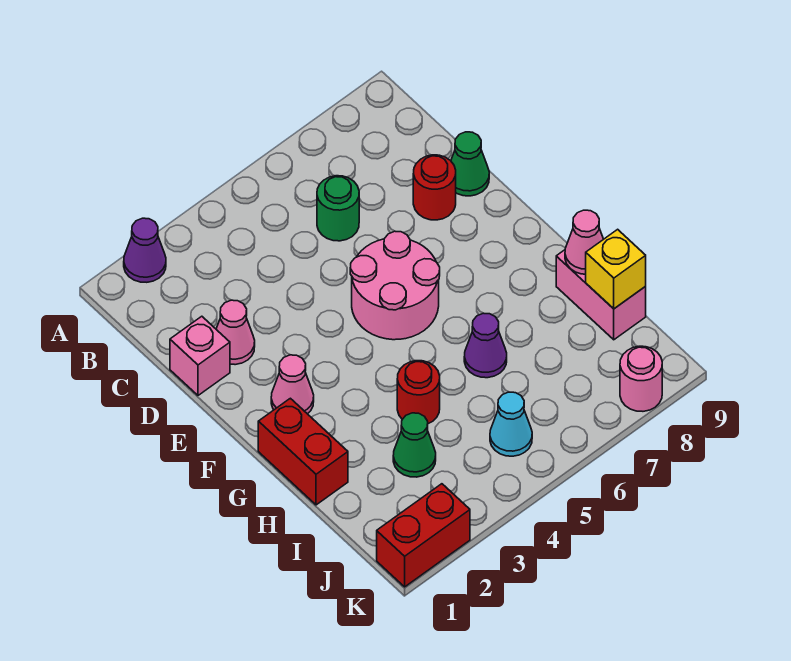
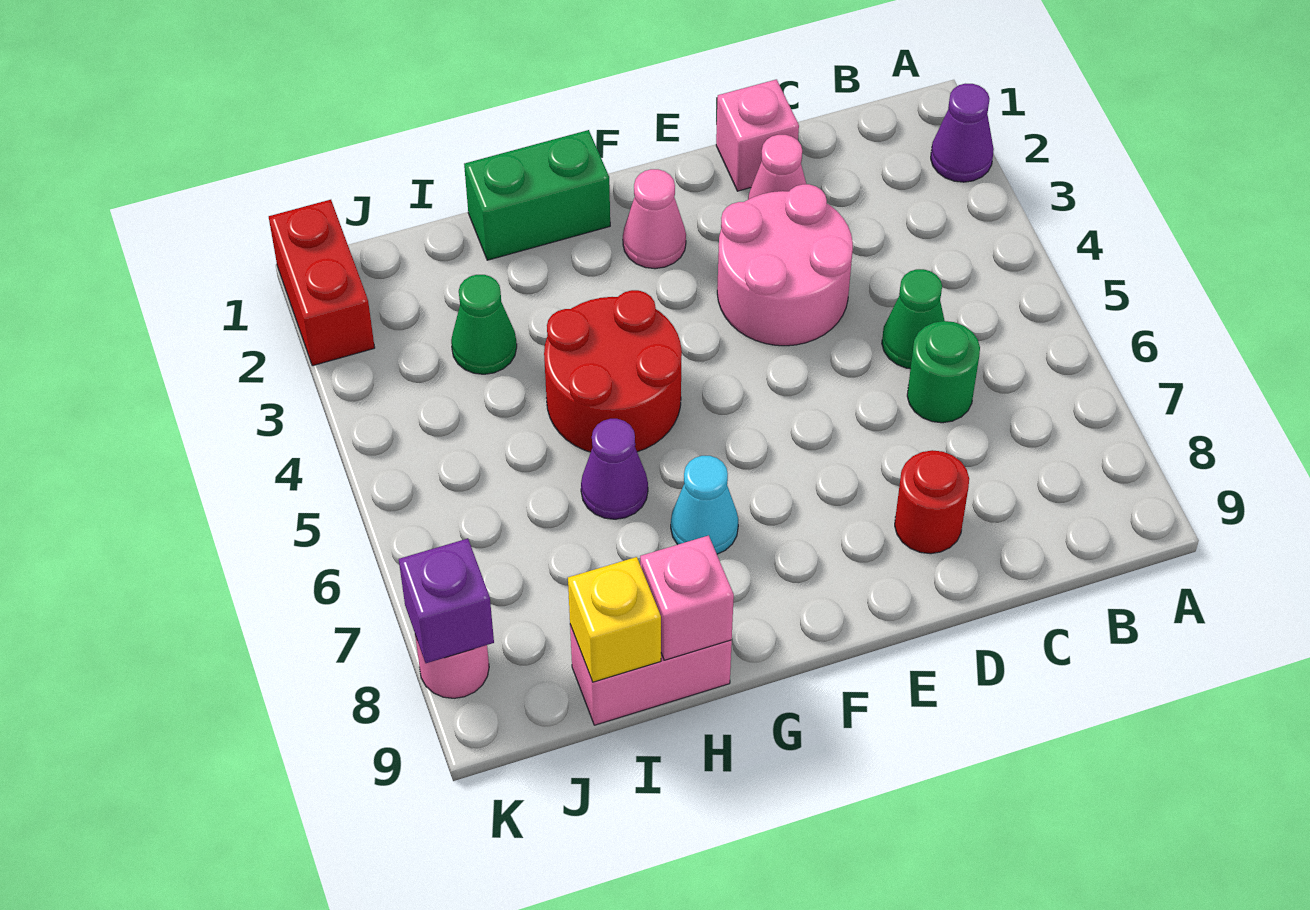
green cone D9 level 1 -> green cone C5 level 1
pink round brick E5:F6 level 1 -> pink round brick D3:E4 level 1
red brick G1:H1 level 1 -> green brick G1:H1 level 1
red round brick H4 level 1 -> red round brick G4:H5 level 1
pink cone H9 level 2 -> pink brick H9 level 2
cyan cone J5 level 1 -> cyan cone G7 level 1
none -> purple brick K8 level 2

